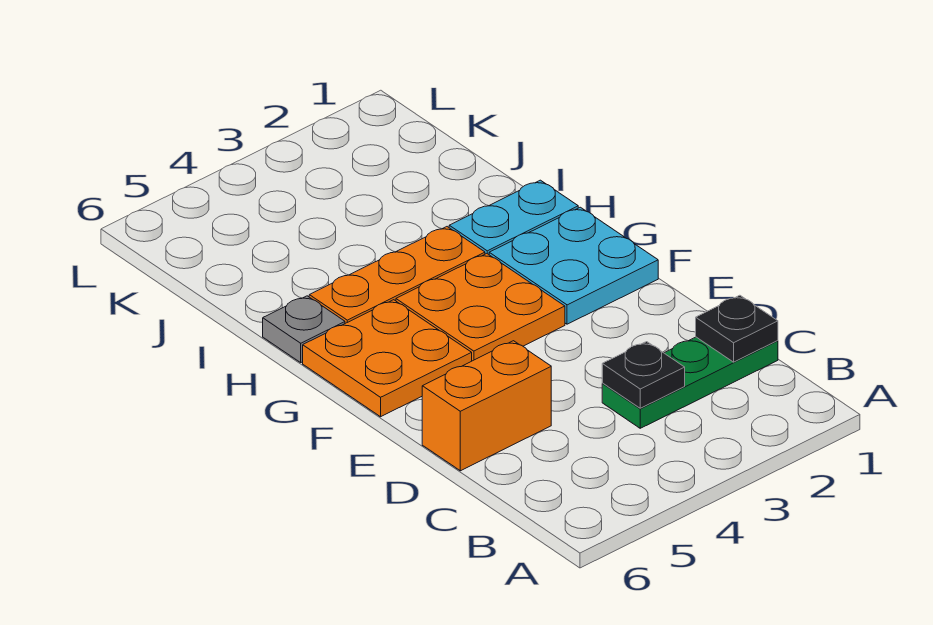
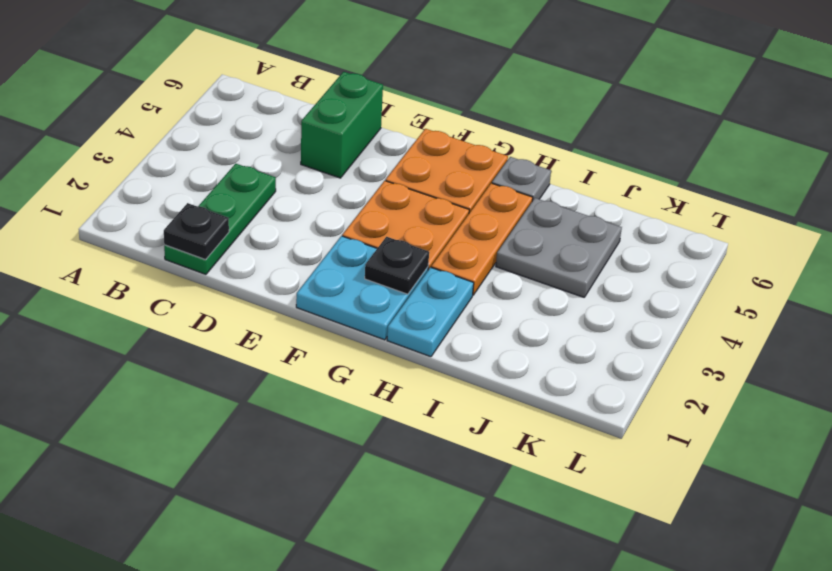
black plate C3 level 2 -> black plate G2 level 2
orange brick D5:D6 level 1 -> green brick D5:D6 level 1
none -> grey plate I4:J5 level 1

